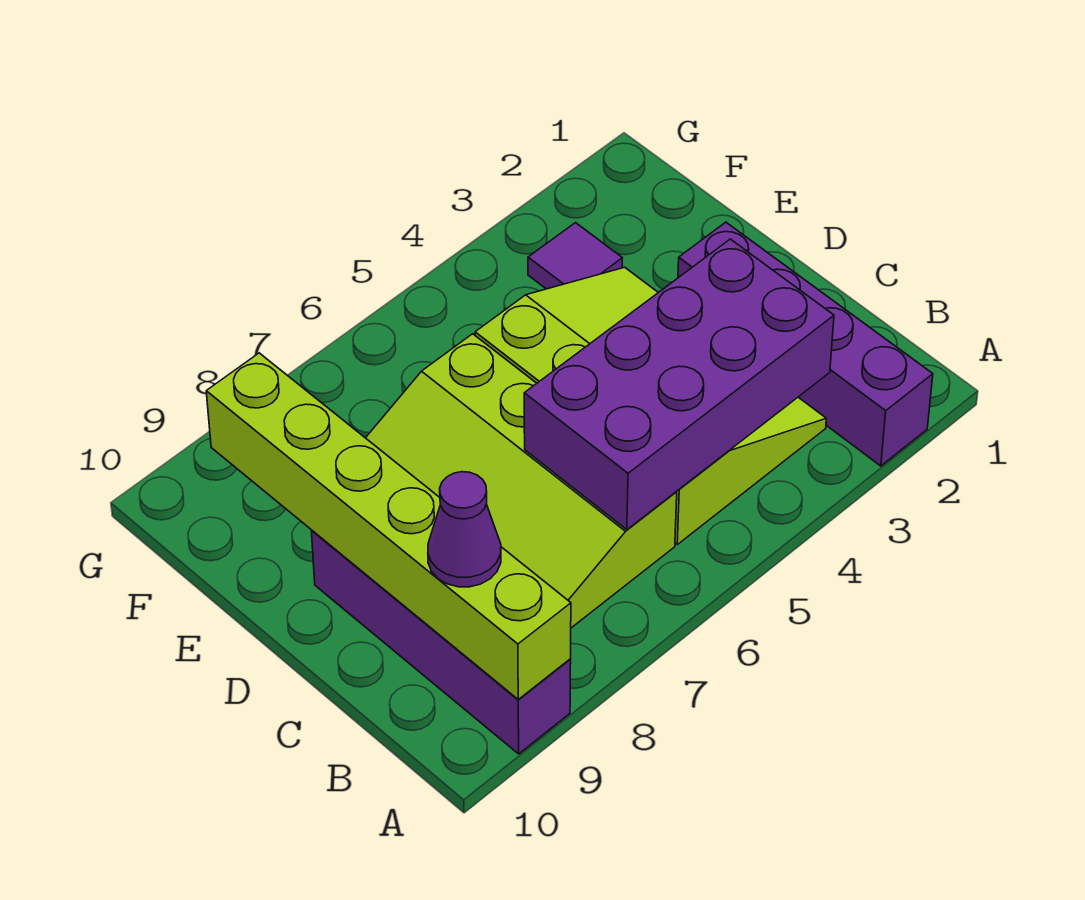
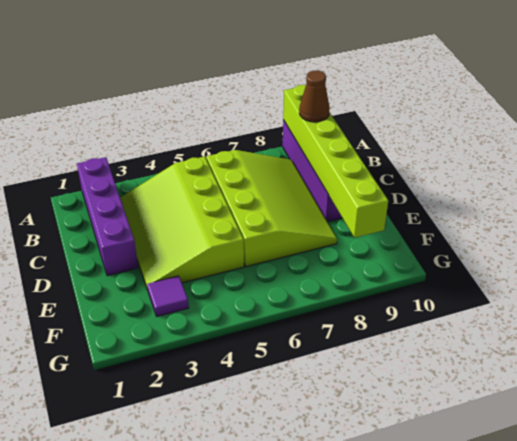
purple brick B3:C6 level 2 -> none
purple cone B9 level 3 -> brown cone B9 level 3

